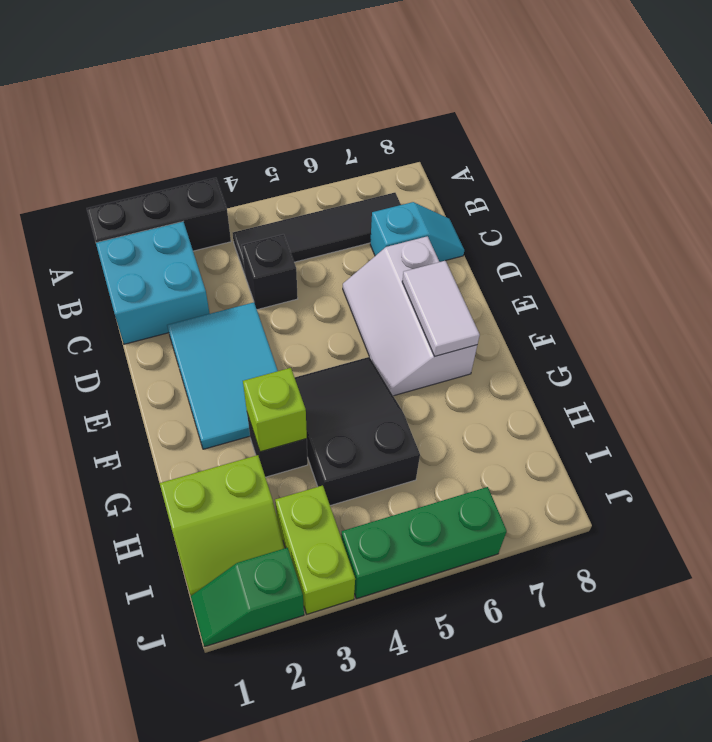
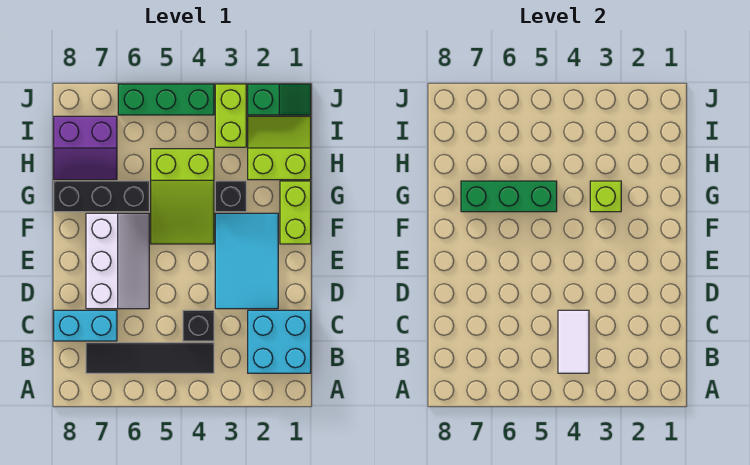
black brick A1:A3 level 1 -> black brick G6:G8 level 1
cyan slope C7:C8 level 1 top 7 -> cyan brick C7:C8 level 1
white tile E7:F7 level 2 -> white tile B4:C4 level 2
none -> lime brick F1:G1 level 1
black slope F4:H5 level 1 top H -> lime slope F4:H5 level 1 top H
none -> green brick G5:G7 level 2
none -> purple slope H7:I8 level 1 top I

